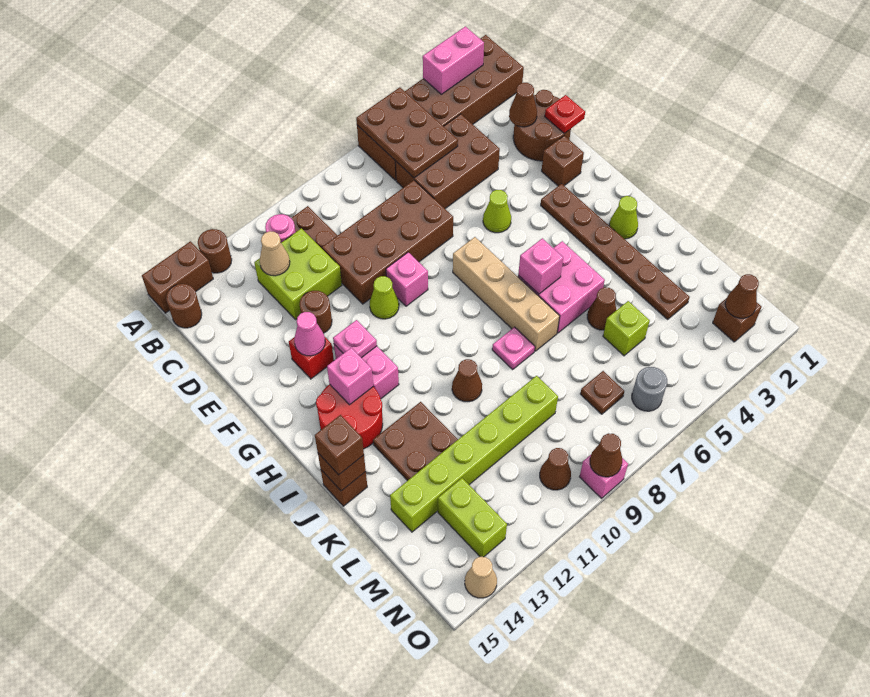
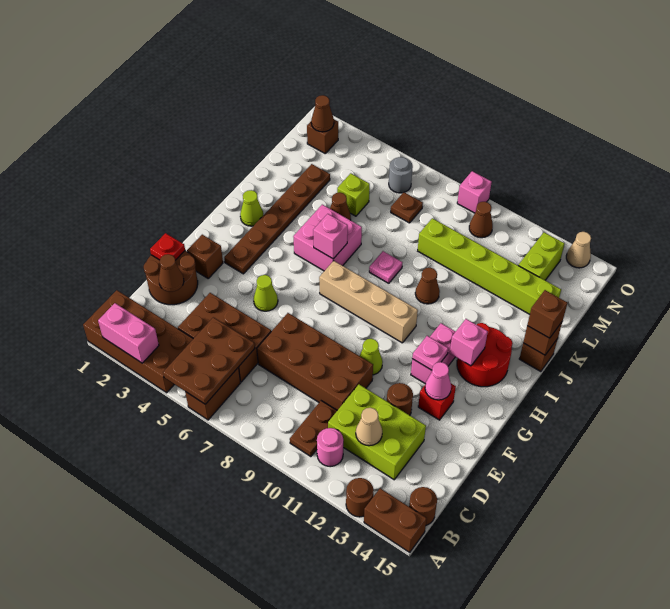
lime brick C11:D12 level 1 -> lime brick C11:D13 level 1
pink brick F9 level 1 -> none
tan brick G7:J7 level 1 -> tan brick H7:H10 level 1
brown plate J12:K13 level 1 -> none
brown cone O9 level 2 -> none

